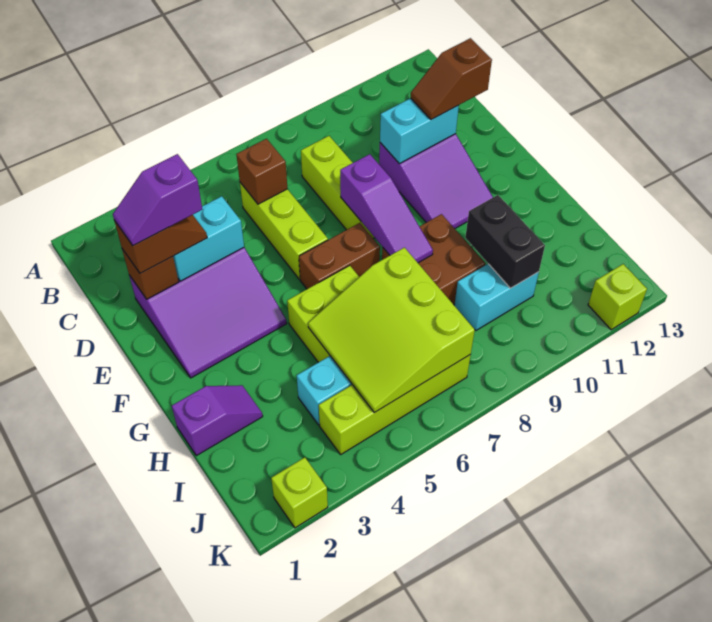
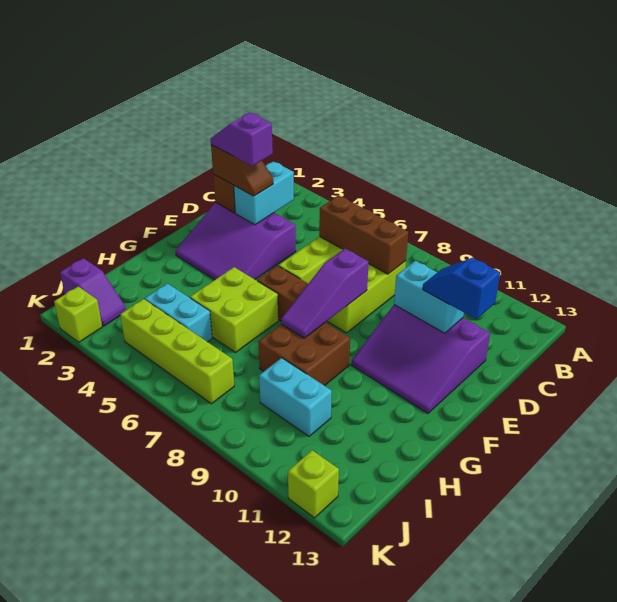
brown brick C6 level 2 -> brown brick C6:C8 level 2
cyan brick D3:D4 level 2 -> cyan brick C3:D3 level 2
purple slope D10:F11 level 1 top D -> purple slope D10:F12 level 1 top D
brown slope D11:D12 level 3 top 12 -> blue slope D11:D12 level 3 top 12
purple slope H1:H2 level 1 top 1 -> purple slope J1:J2 level 1 top 1
lime slope H5:J7 level 2 top 7 -> none
black brick H10:I10 level 2 -> none

